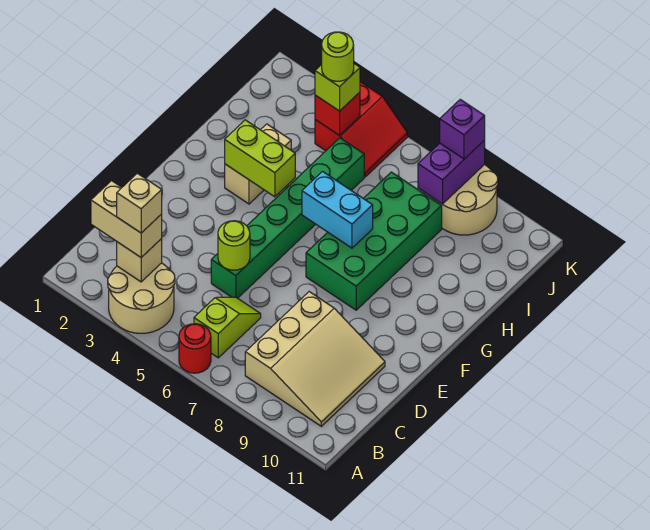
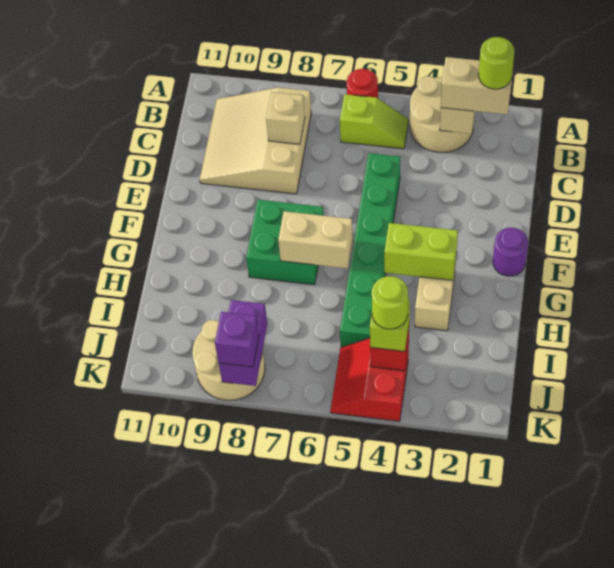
tan brick B3 level 4 -> tan brick C8 level 2
lime slope B6:C6 level 1 top B -> lime slope B5:B6 level 1 top 6
lime round brick D5 level 2 -> lime round brick B2 level 4
none -> purple round brick F1 level 1
green brick F7:I8 level 1 -> green brick F7:G8 level 1
cyan brick G6:G7 level 2 -> tan brick G6:G7 level 2

